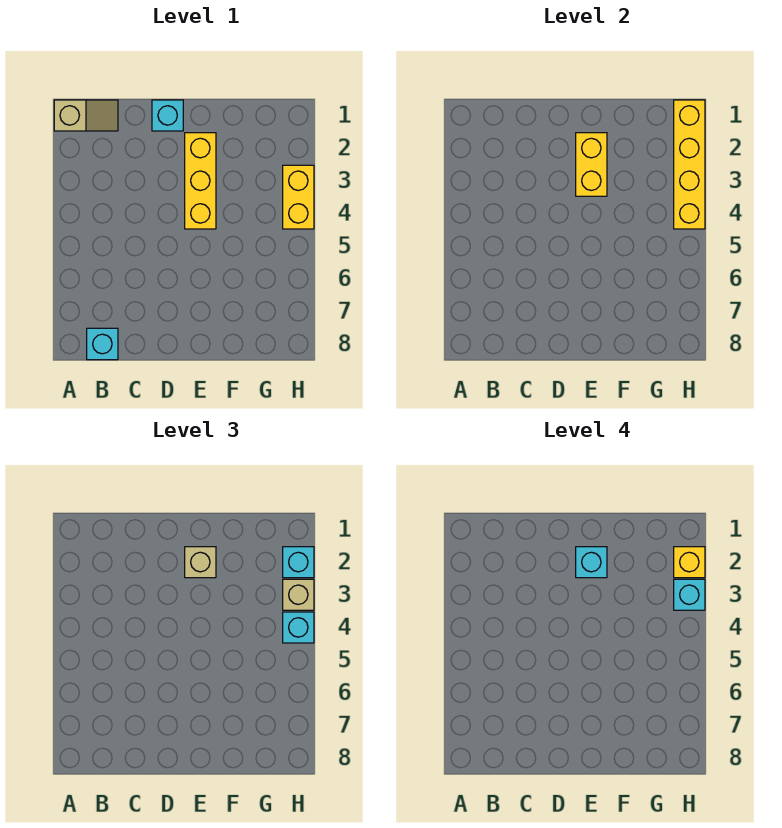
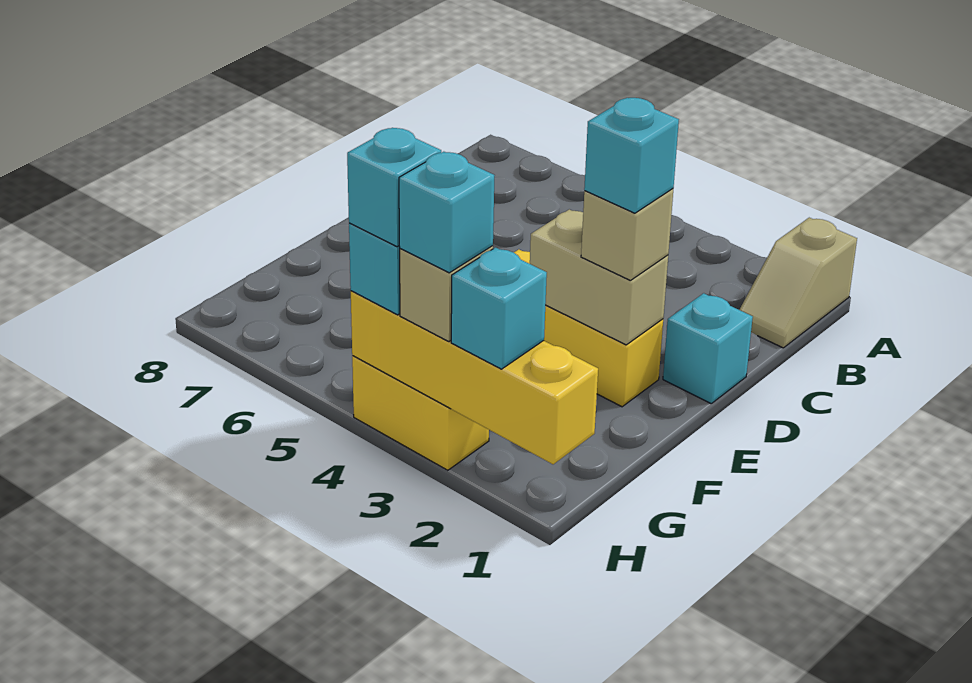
cyan brick B8 level 1 -> cyan brick H4 level 4
yellow brick E2:E3 level 2 -> tan brick E2:E3 level 2
yellow brick H2 level 4 -> none

